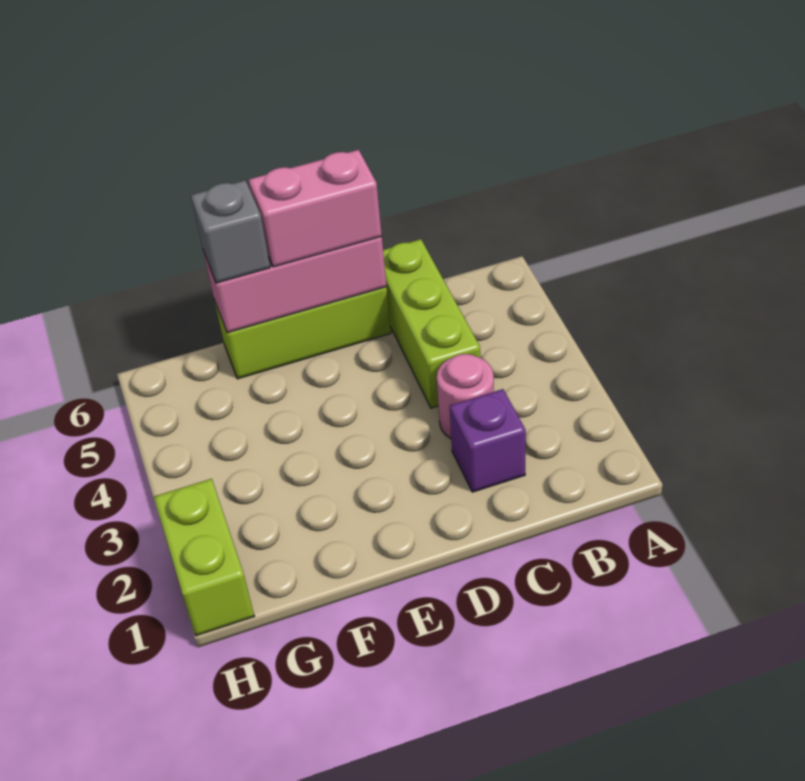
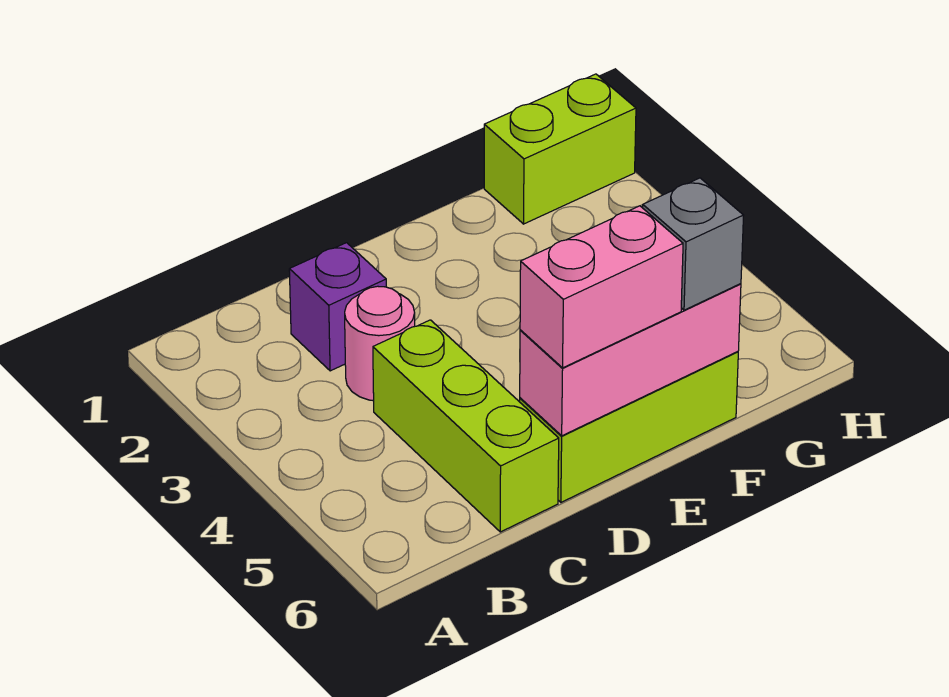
lime brick H1:H2 level 1 -> lime brick G1:H1 level 1

